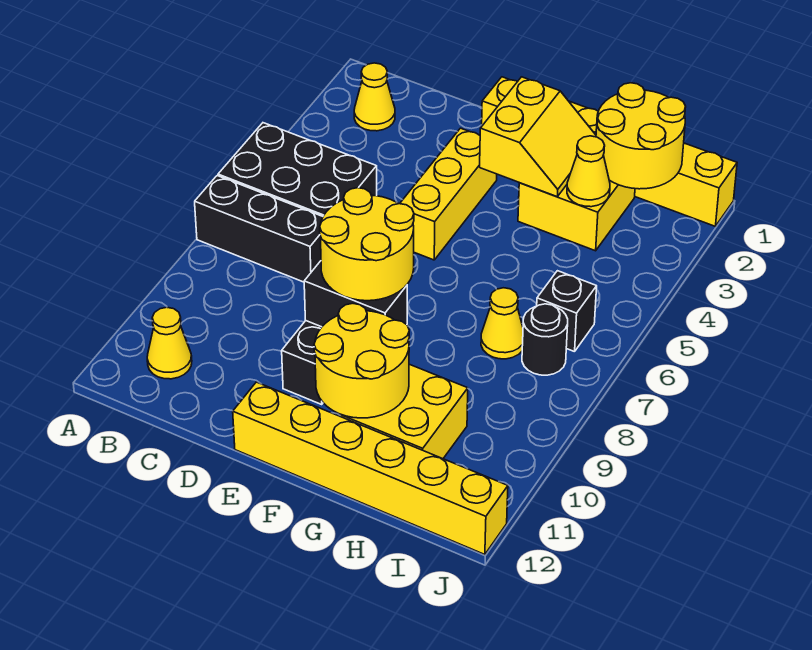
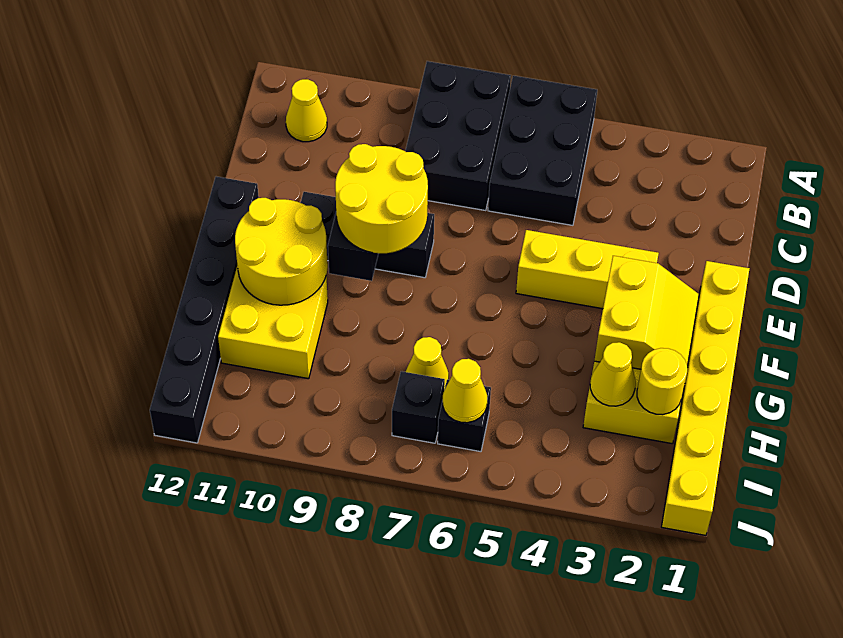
black brick A7:C7 level 1 -> black brick A7:C8 level 1
yellow cone B2 level 1 -> yellow cone I6 level 2
yellow brick E12:J12 level 1 -> black brick E12:J12 level 1
yellow slope F2:G3 level 2 top F -> yellow slope F2:G3 level 2 top 3
yellow round brick H1:I2 level 2 -> yellow round brick H2 level 2
black round brick I7 level 1 -> black brick I7 level 1

